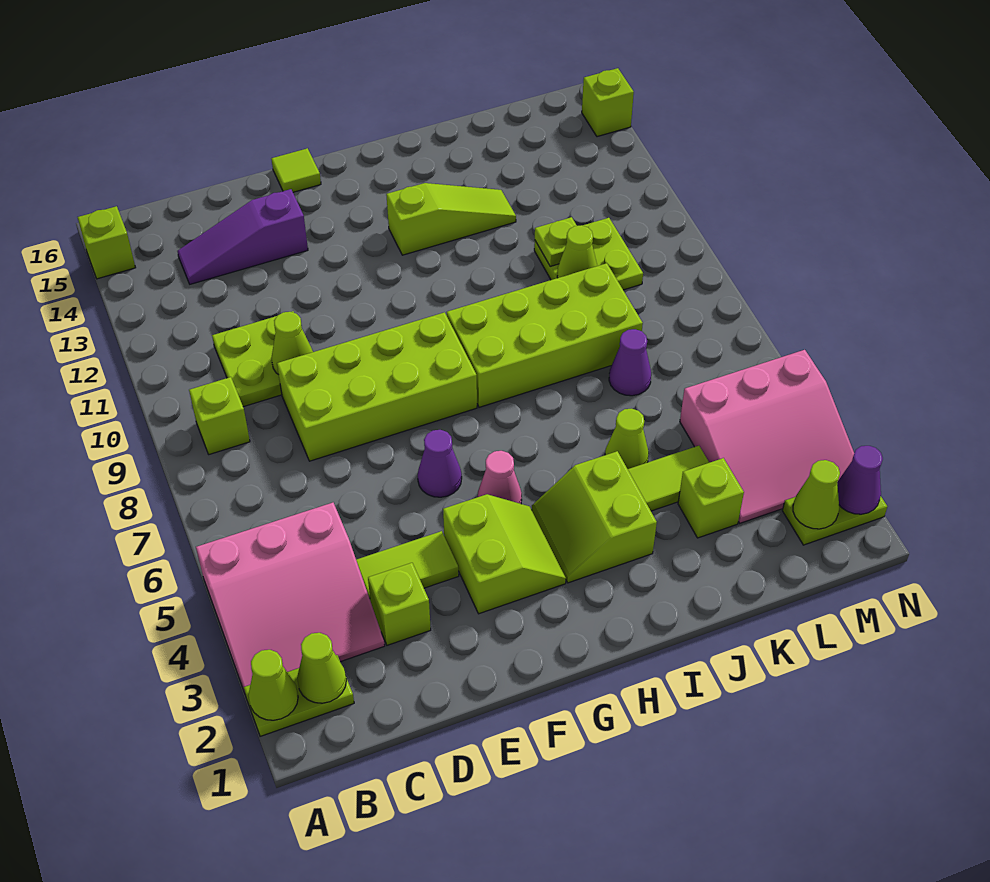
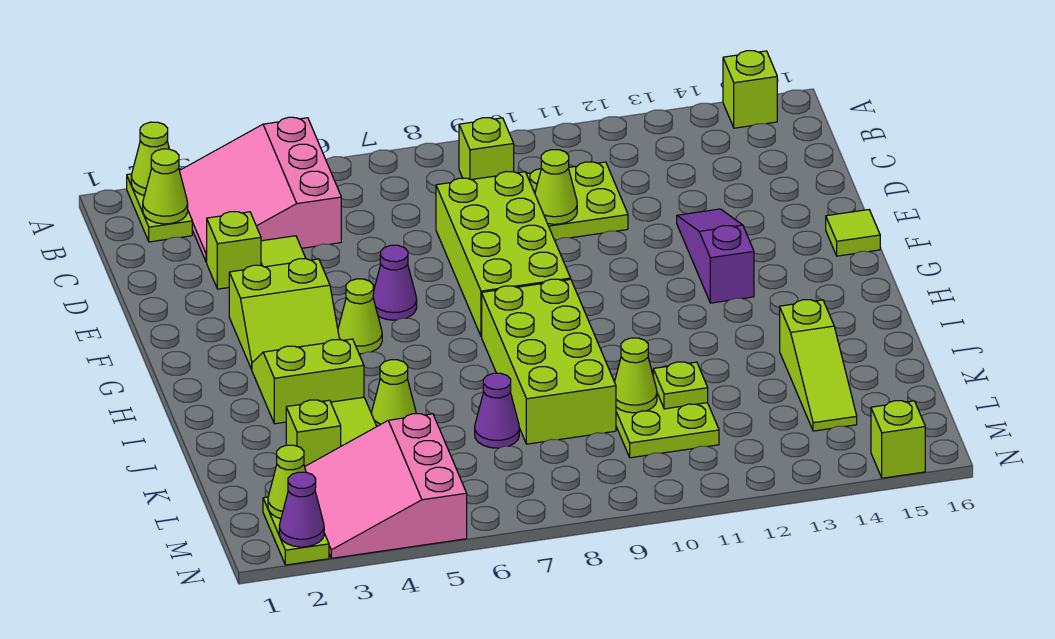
purple slope C14:E14 level 1 top E -> purple slope E13:G13 level 1 top G
pink cone G5 level 1 -> lime cone G5 level 1
lime slope H13:J13 level 1 top H -> lime slope J14:L14 level 1 top J

